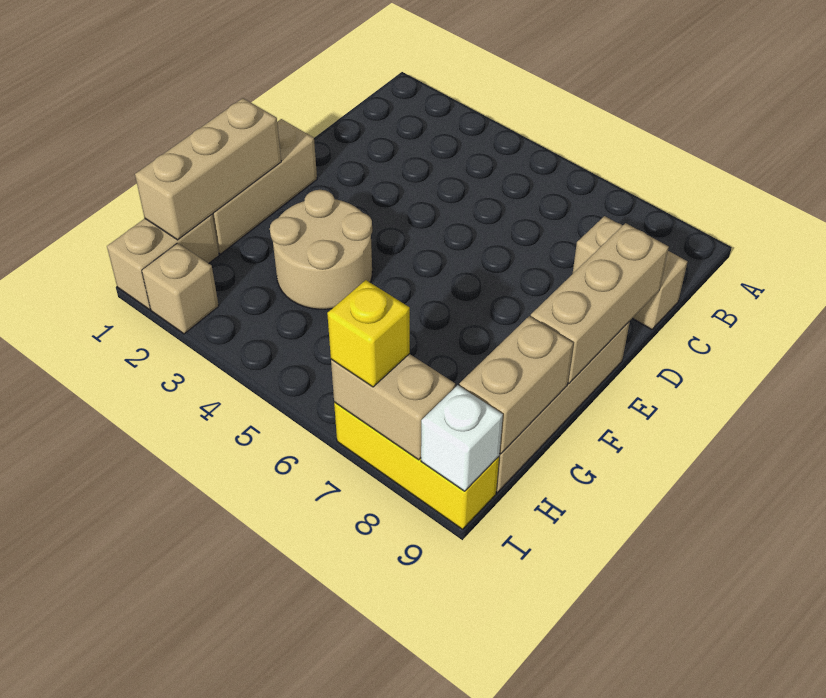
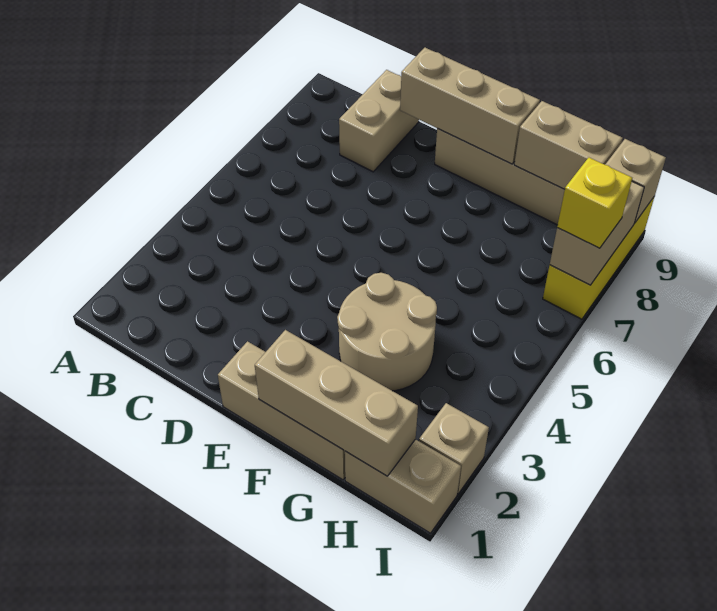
white brick I9 level 2 -> tan brick I9 level 2

